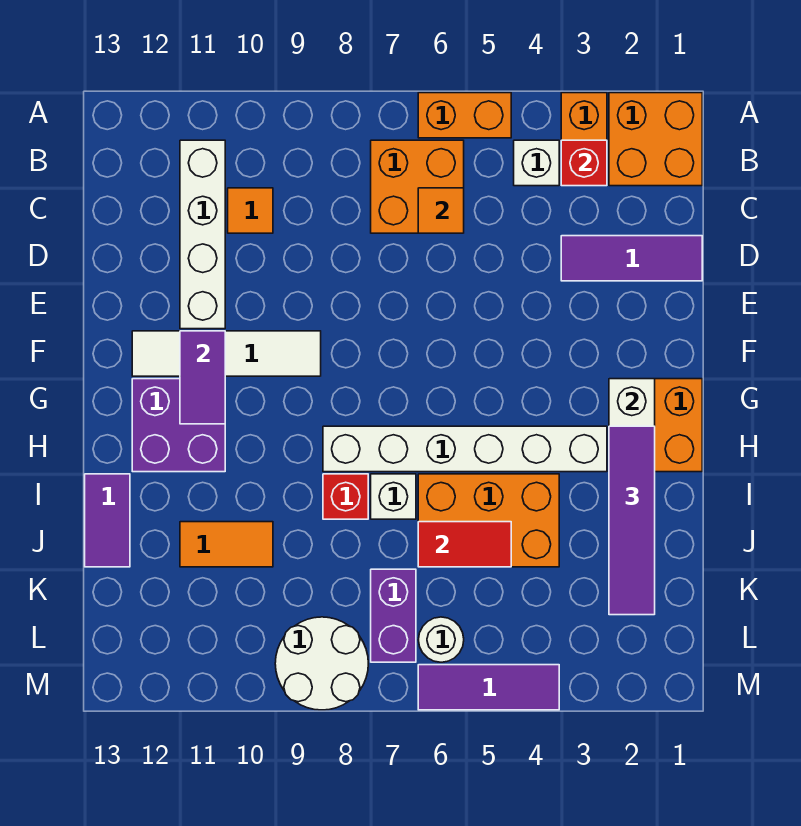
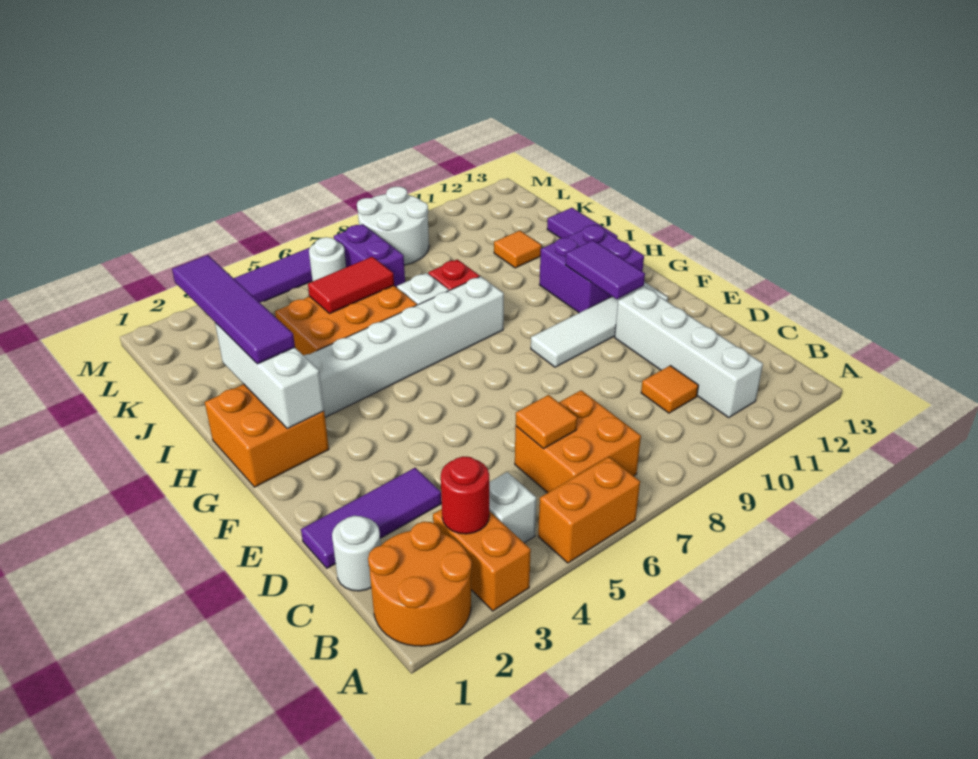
orange brick A1:B2 level 1 -> orange round brick A1:B2 level 1
red brick B3 level 2 -> red round brick B3 level 2
none -> white round brick C1 level 1
orange tile J10:J11 level 1 -> orange tile J11 level 1

